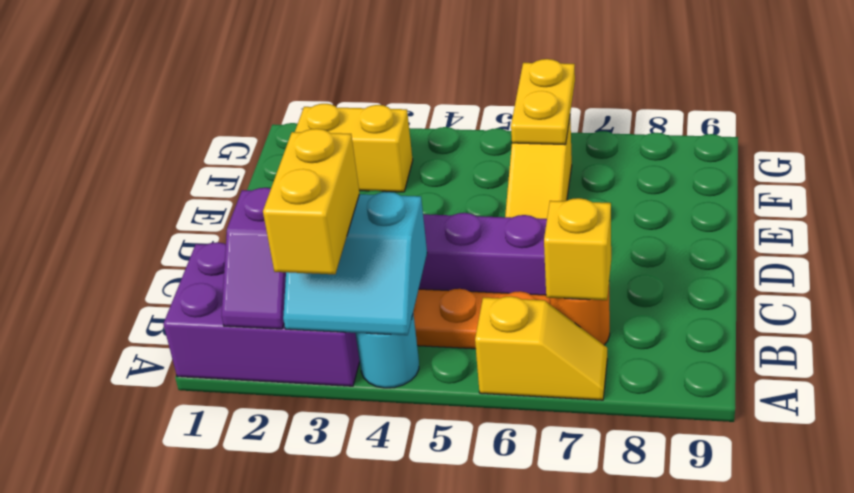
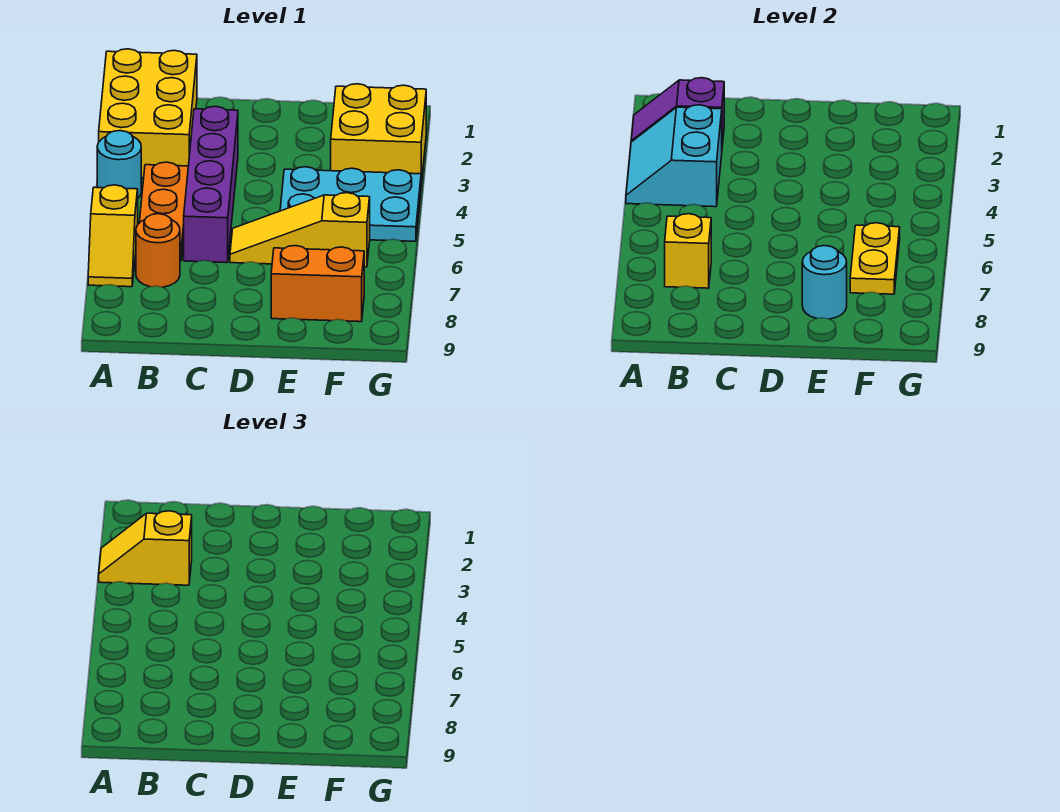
purple brick A1:B3 level 1 -> yellow brick A1:B3 level 1
yellow brick A3:B3 level 3 -> yellow slope A3:B3 level 3 top B
none -> cyan plate E4:G5 level 1
none -> orange brick E8:F8 level 1
none -> cyan round brick E8 level 2
yellow brick F2:F3 level 1 -> yellow brick F2:G3 level 1
yellow plate F6:G6 level 2 -> yellow plate F6:F7 level 2

